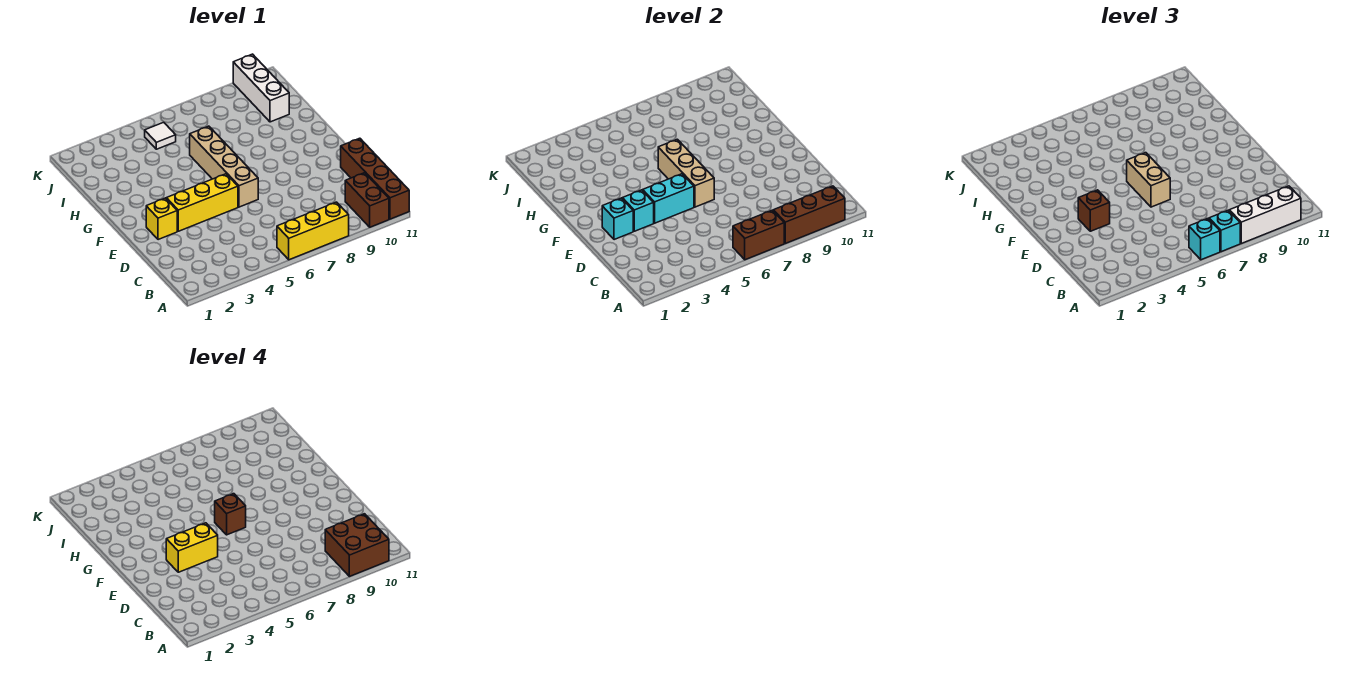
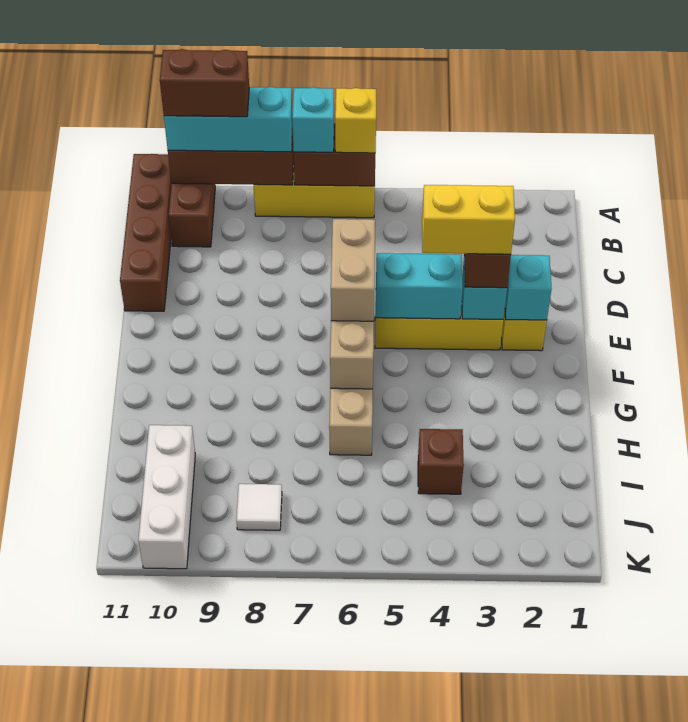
cyan brick A6 level 3 -> yellow brick A6 level 3
white brick A8:A10 level 3 -> cyan brick A8:A10 level 3
brown brick A9:B10 level 4 -> brown brick A9:A10 level 4
brown brick F6 level 4 -> brown brick I4 level 1
white tile J5 level 1 -> white tile J8 level 1

